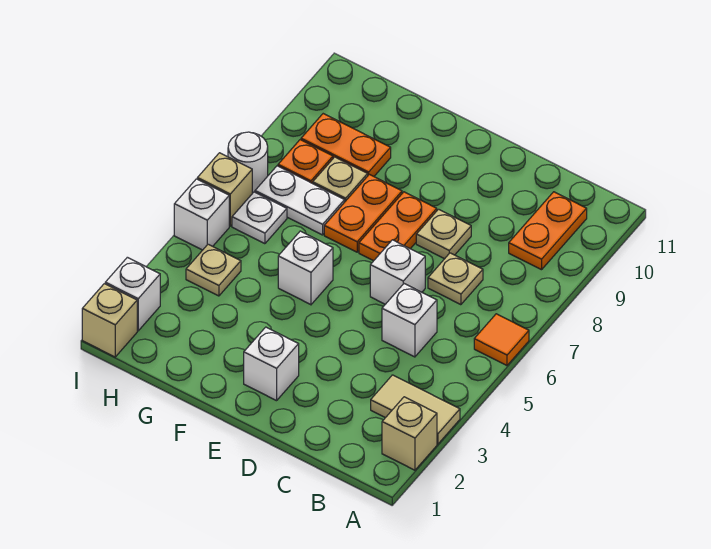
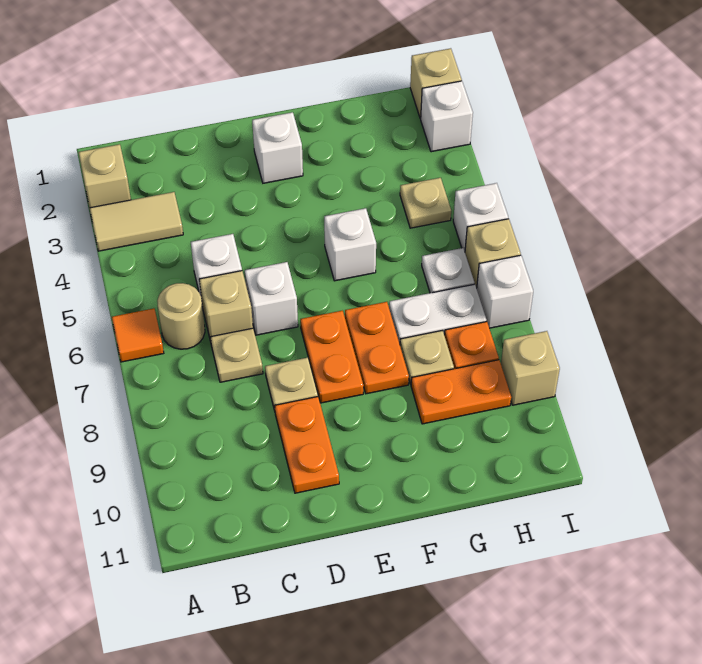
none -> tan round brick B6 level 1
orange plate B9:B10 level 1 -> orange plate D9:D10 level 1
none -> tan brick C6 level 1
white round brick I7 level 1 -> white brick I7 level 1
none -> tan brick I9 level 1

